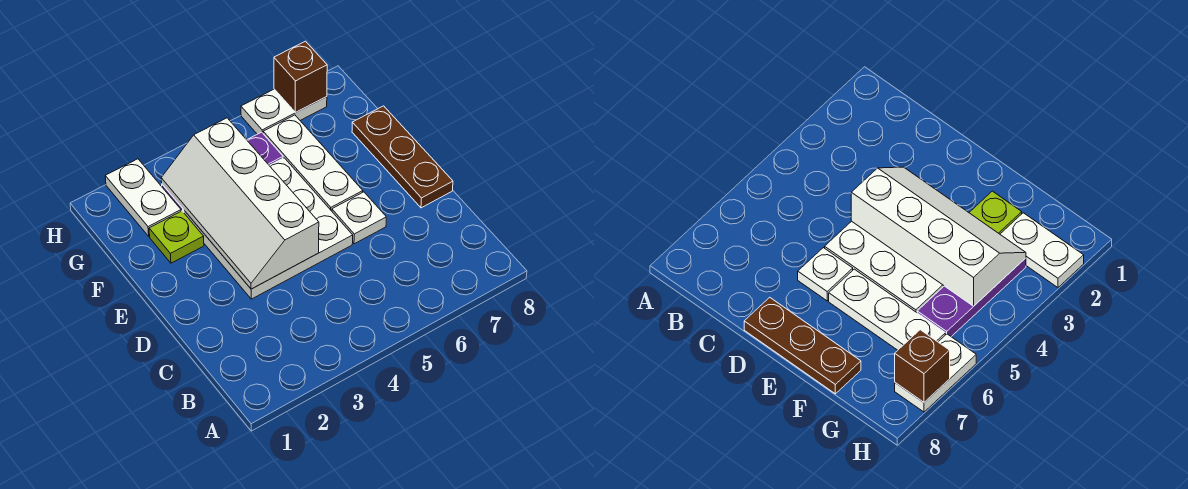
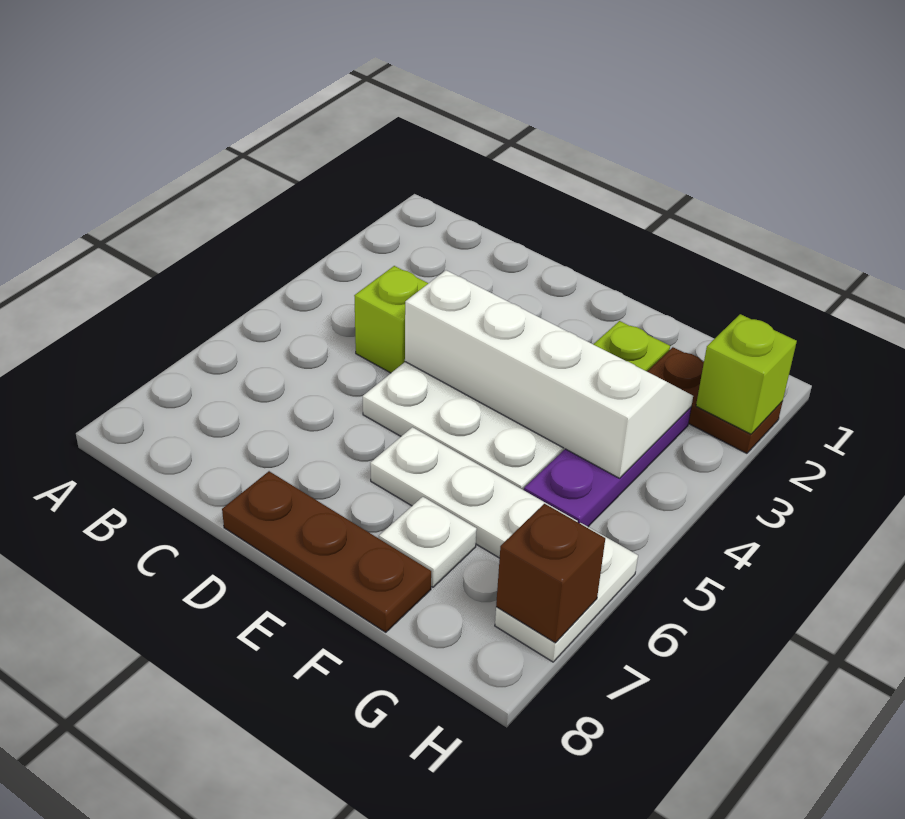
none -> lime brick C4 level 1
white plate D6 level 1 -> white plate F7 level 1
white plate G2:H2 level 1 -> brown plate G2:H2 level 1
none -> lime brick H2 level 2

